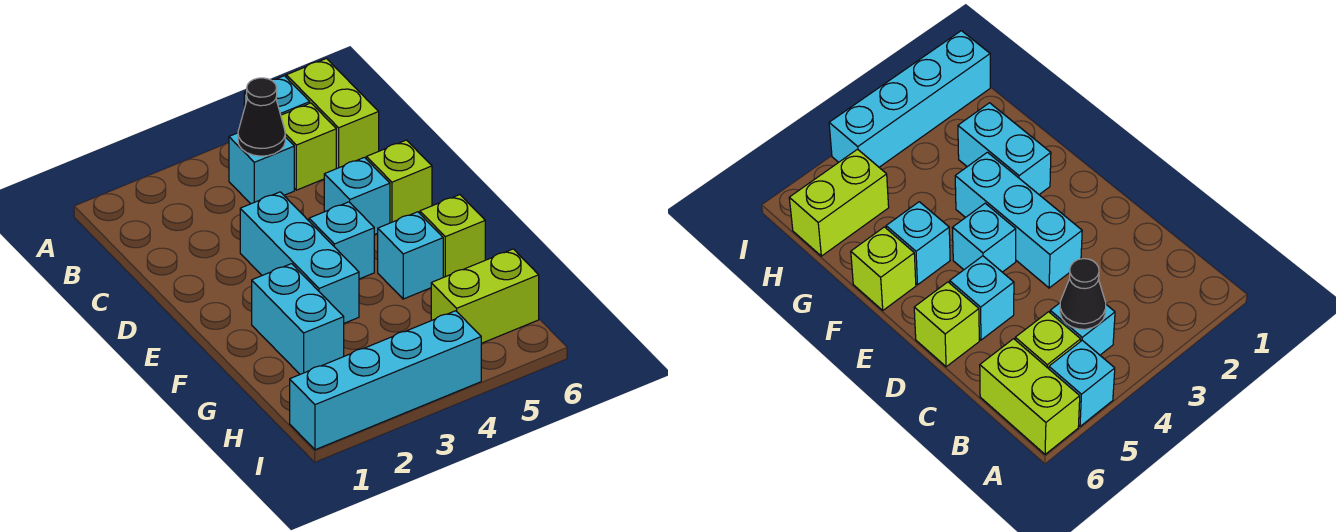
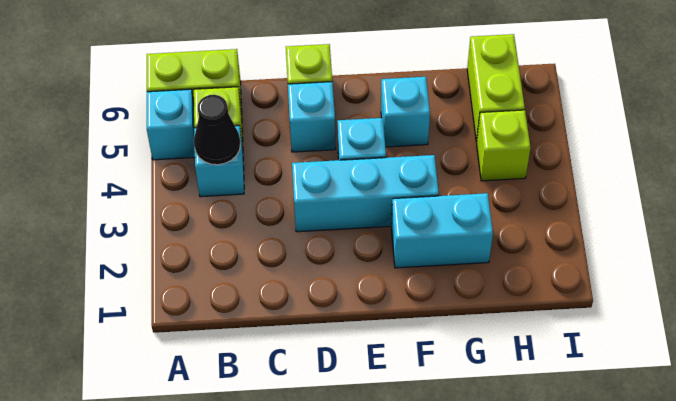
lime brick F6 level 1 -> lime brick H4 level 1
cyan brick I1:I4 level 1 -> none

